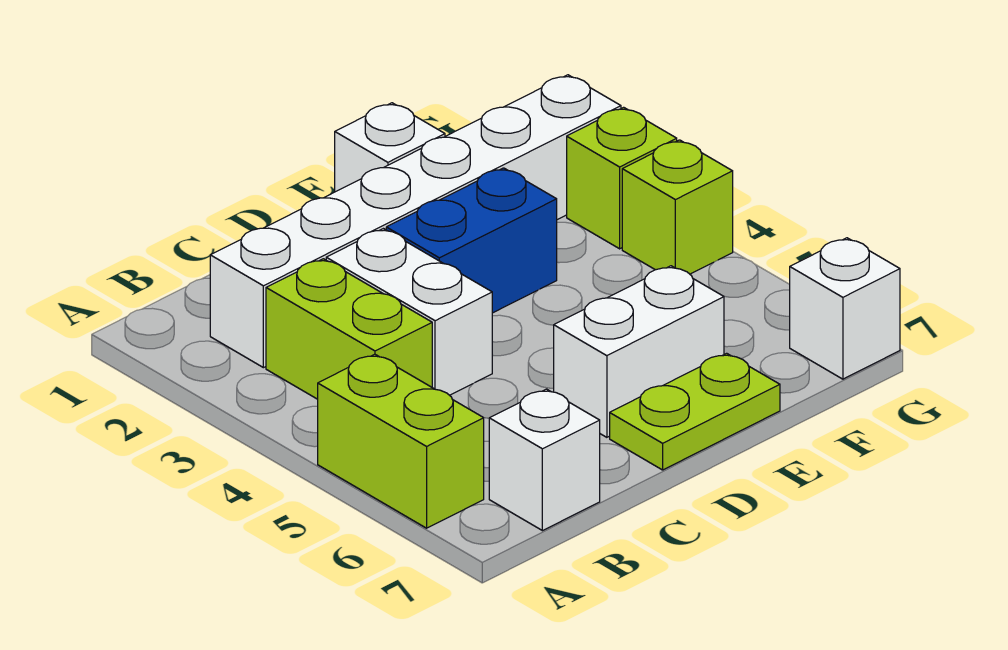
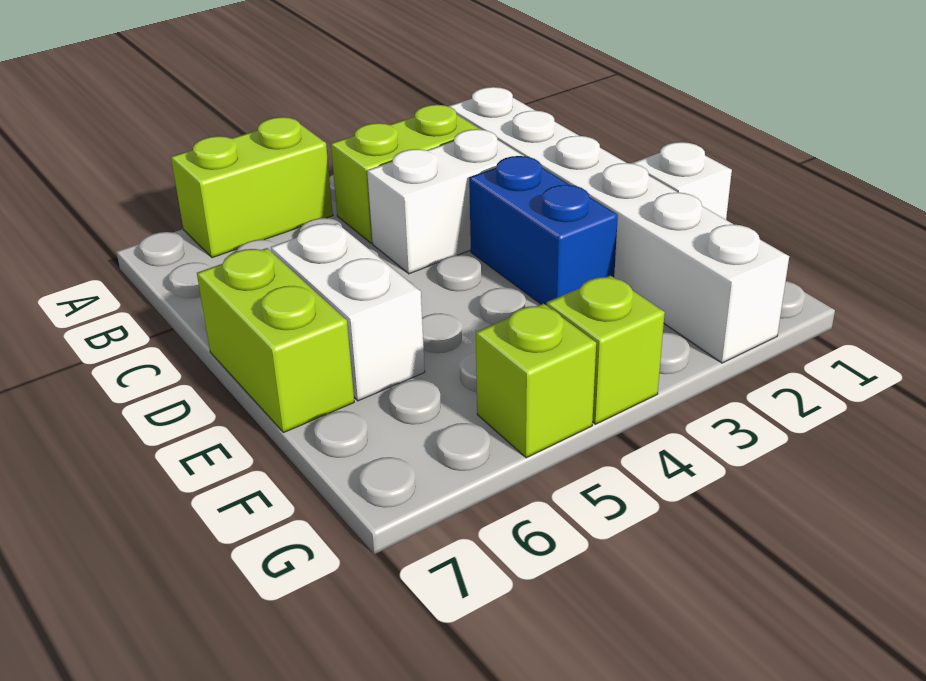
white brick B7 level 1 -> none
lime plate D7:E7 level 1 -> lime brick D7:E7 level 1
lime brick G3 level 1 -> lime brick G5 level 1
white brick G7 level 1 -> none

